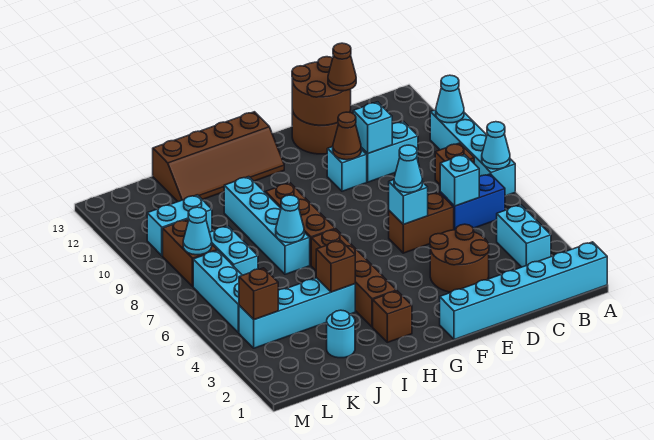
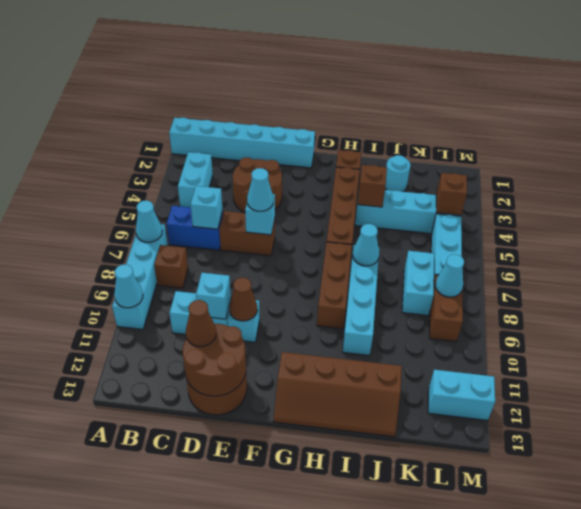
brown slope G12:J13 level 1 top 13 -> brown slope G12:J13 level 1 top 12
cyan brick K10:L10 level 1 -> cyan brick L12:M12 level 1

